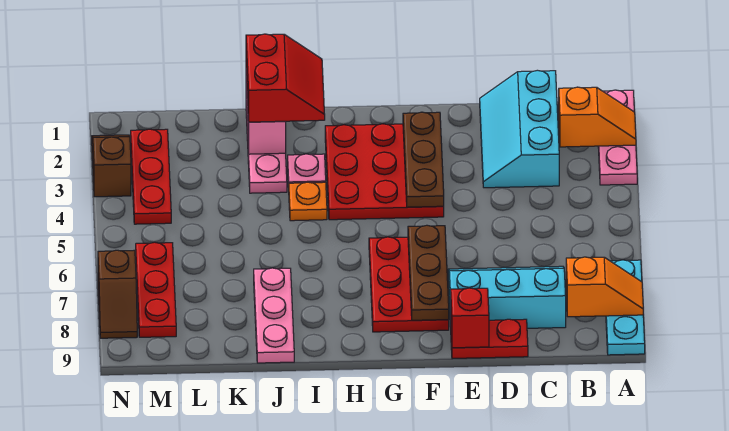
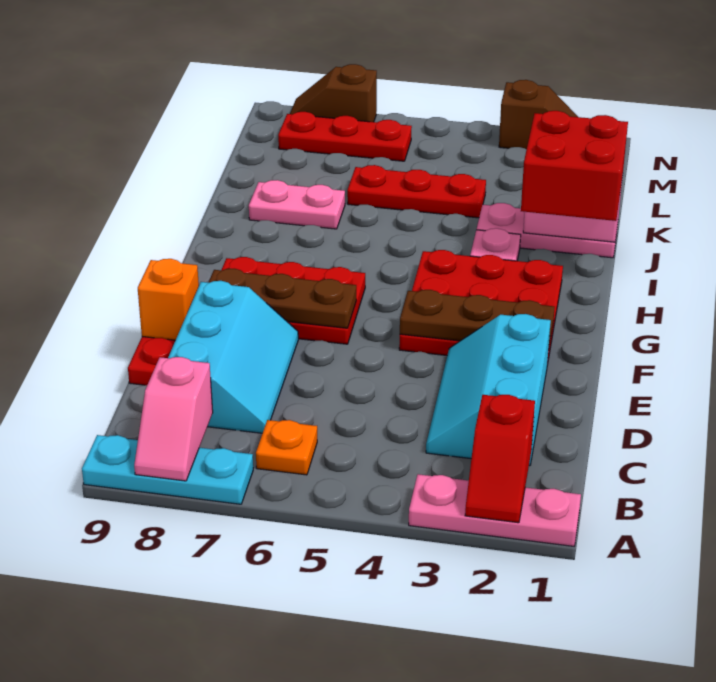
orange slope A2:B2 level 2 top B -> red slope A2:B2 level 2 top B
orange slope A8:B8 level 2 top B -> pink slope A8:B8 level 2 top B
cyan slope C1:D3 level 1 top C -> cyan slope C2:E3 level 1 top 2
red brick E9 level 2 -> orange brick E9 level 2
red slope I1:J2 level 3 top J -> red brick I1:J2 level 3
orange plate I4 level 1 -> orange plate B6 level 1
pink plate J7:J9 level 1 -> pink plate J7:J8 level 1
red plate M2:M4 level 1 -> red plate K4:K6 level 1

